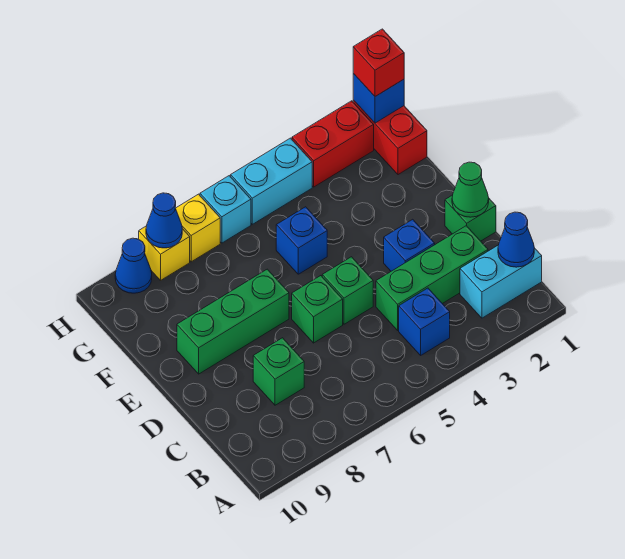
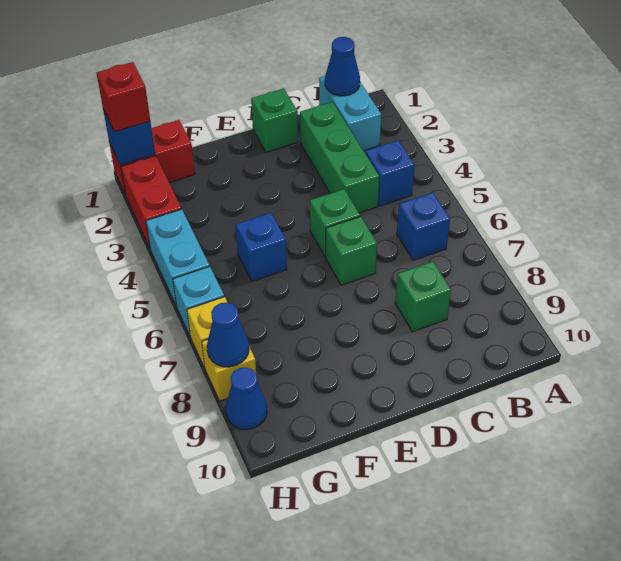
green cone D1 level 2 -> none
blue brick D3 level 1 -> blue brick B6 level 1
green brick E7:E9 level 1 -> none

